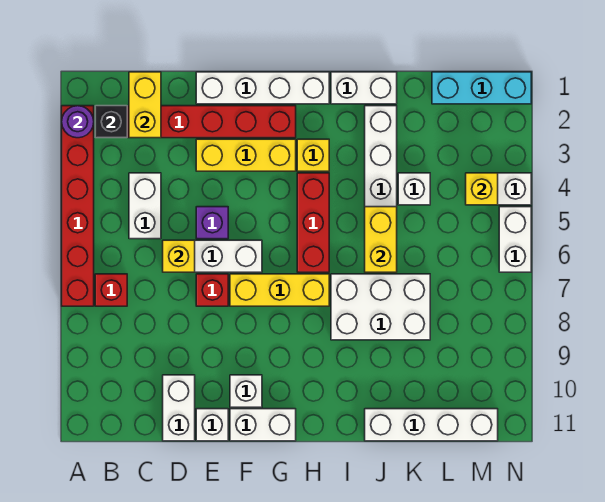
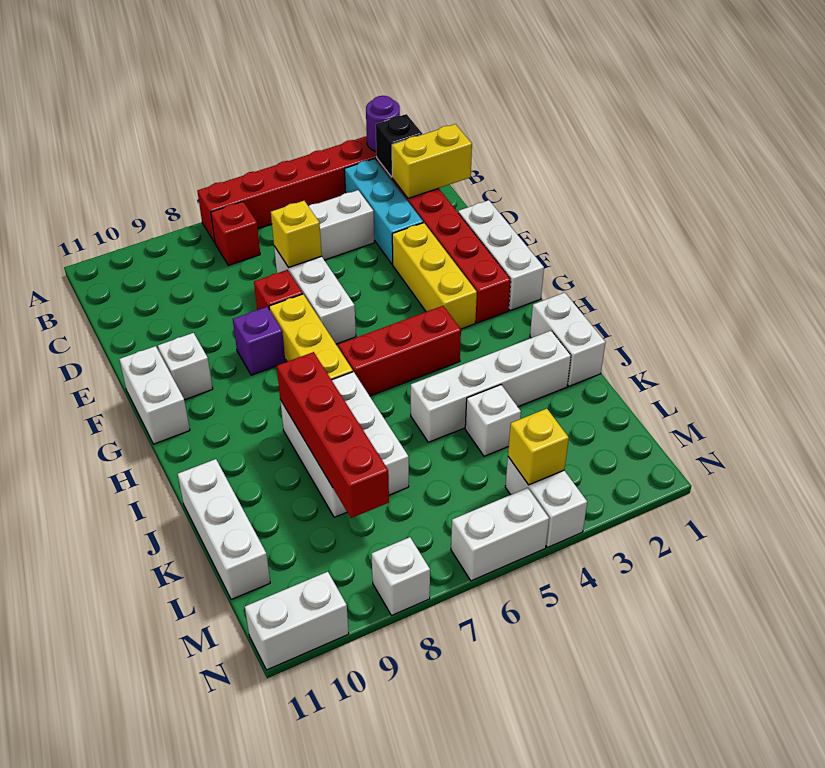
white brick D10:D11 level 1 -> white brick N10:N11 level 1
white brick E1:H1 level 1 -> white brick E1:G1 level 1
purple brick E5 level 1 -> purple brick F8 level 1
white brick E11 level 1 -> white brick N8 level 1
yellow brick H3 level 1 -> none
none -> red brick I8:L8 level 2
yellow brick J5:J6 level 2 -> none
white brick J11:M11 level 1 -> white brick J11:L11 level 1
cyan brick L1:N1 level 1 -> cyan brick B3:D3 level 1

